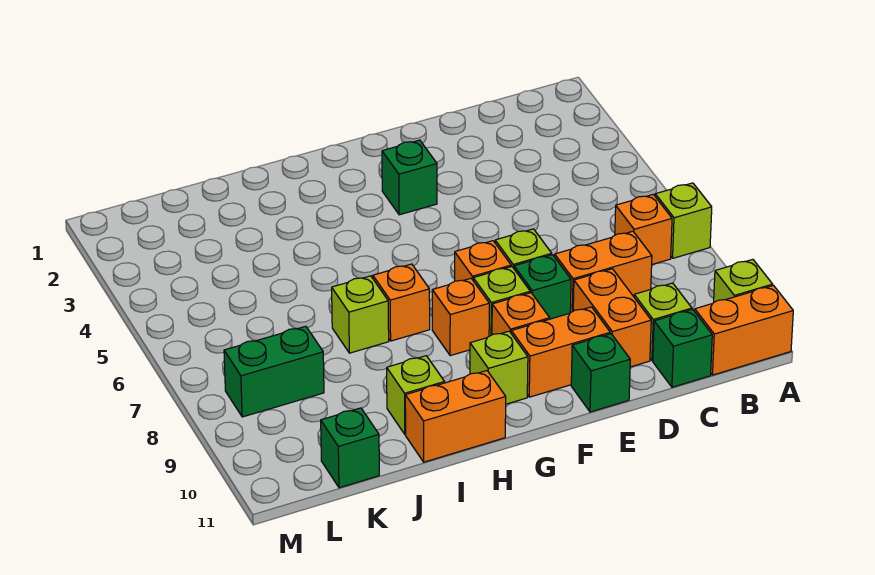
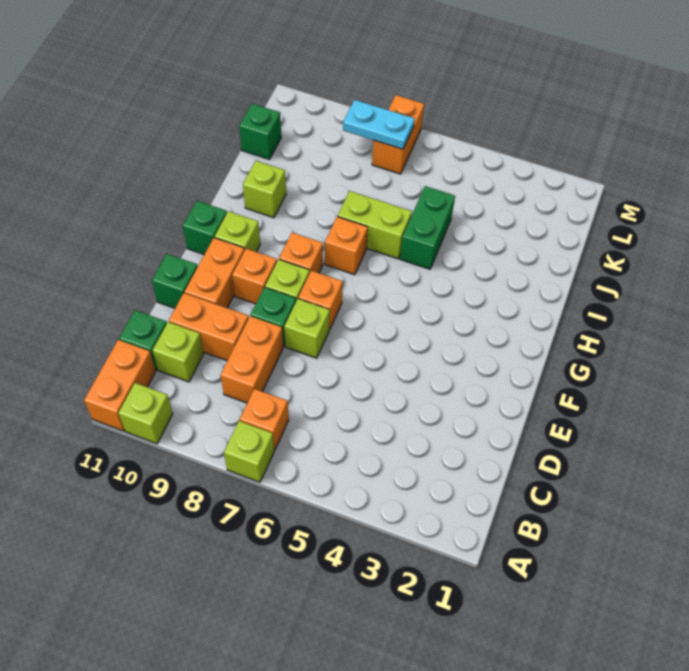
green brick F3 level 1 -> green brick G11 level 1
orange brick H11:I11 level 1 -> orange brick L7:M7 level 1
lime brick I7 level 1 -> lime brick I6:I7 level 1
green brick K8:L8 level 1 -> green brick I5:J5 level 1
none -> cyan plate L7:L8 level 2

